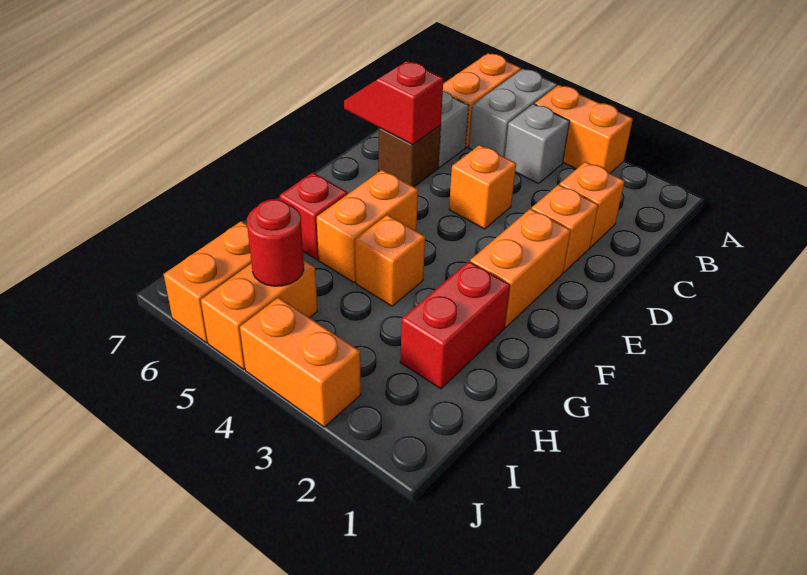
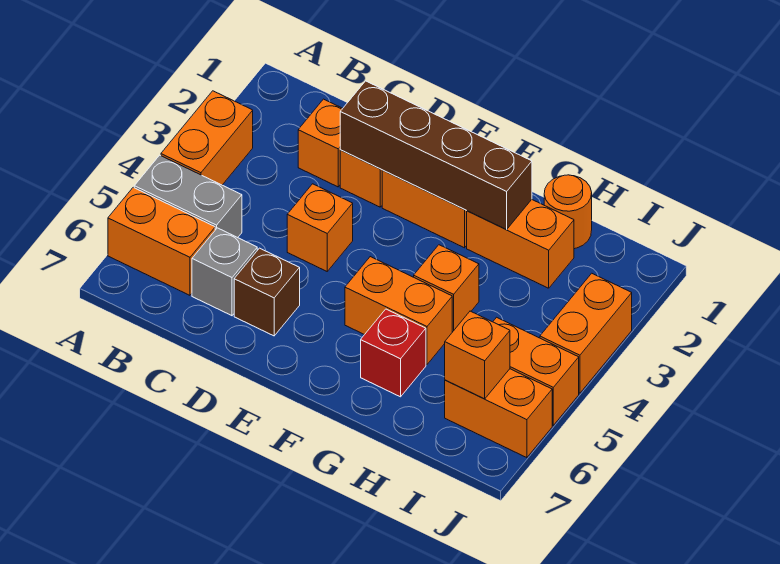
grey brick B4 level 1 -> none
none -> brown brick D2:G2 level 2
red slope D6:D7 level 2 top 6 -> none
red brick G2:H2 level 1 -> orange brick G2:H2 level 1
none -> orange round brick H1 level 1
red round brick I5 level 2 -> none
none -> orange brick I6 level 2

